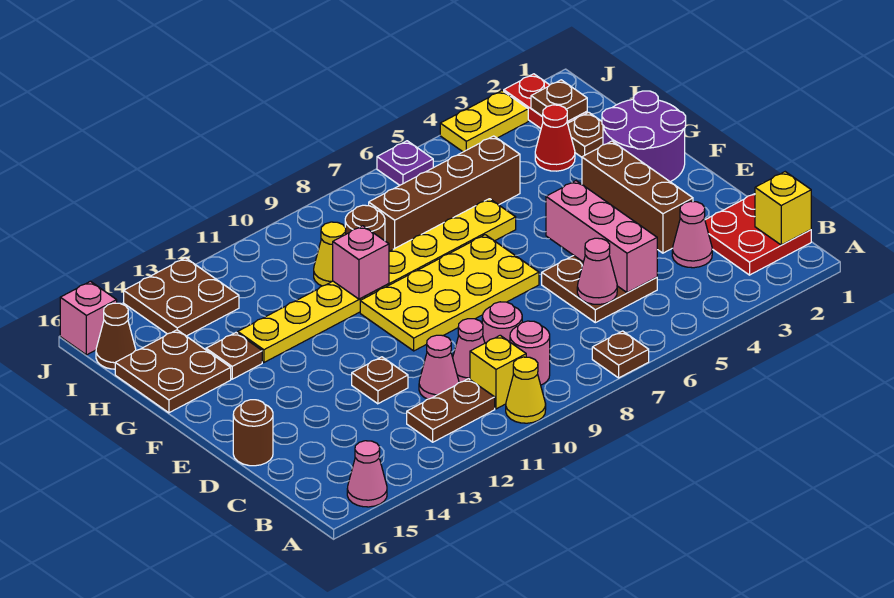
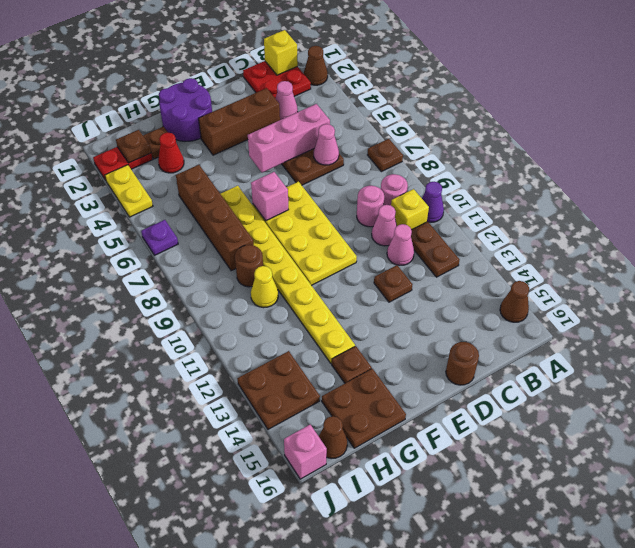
none -> brown cone A2 level 1
yellow cone A10 level 1 -> purple cone A10 level 1
pink cone A15 level 1 -> brown cone A15 level 1
pink brick G10 level 2 -> pink brick F7 level 2

